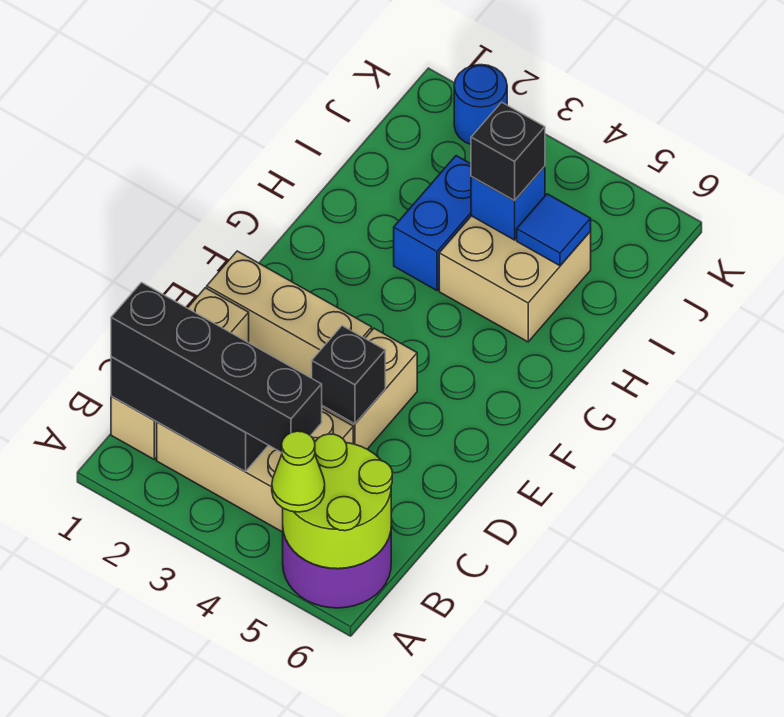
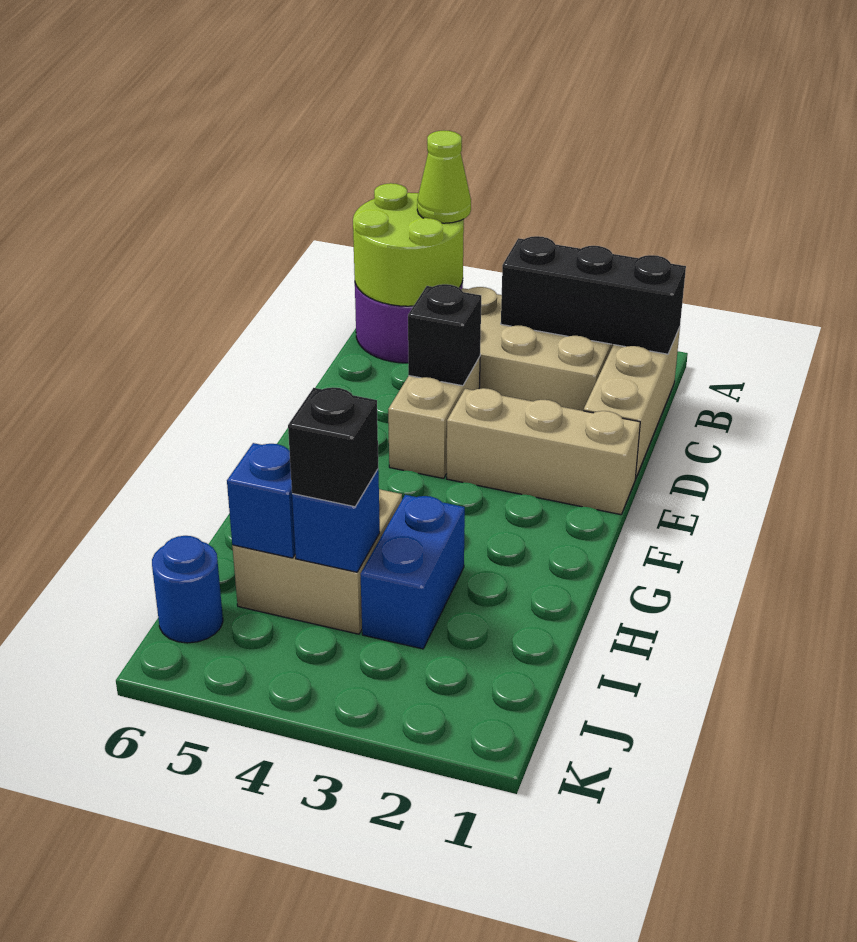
black brick B1:B4 level 3 -> none
blue tile I5 level 2 -> blue brick I5 level 2
blue round brick K2 level 1 -> blue round brick J6 level 1

